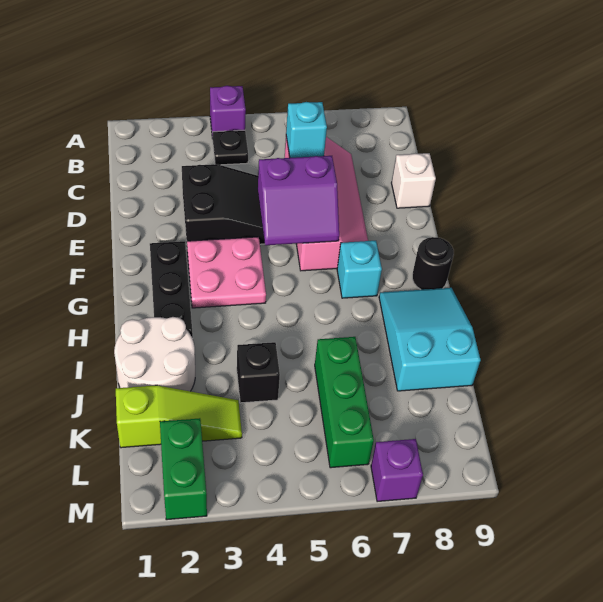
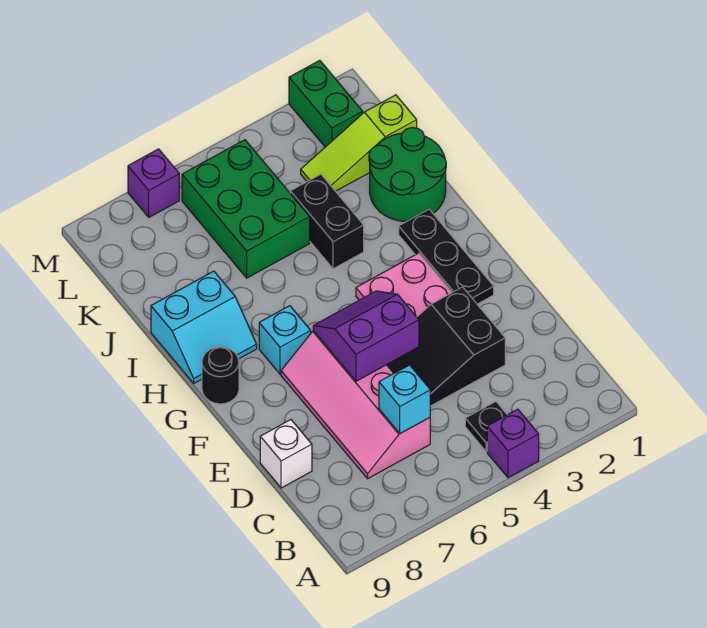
cyan slope H8:J9 level 1 top J -> cyan slope H8:I9 level 1 top I
white round brick I1:J2 level 1 -> green round brick I1:J2 level 1
black brick J4 level 1 -> black brick I4:J4 level 1
green brick J6:L6 level 1 -> green brick J5:L6 level 1

